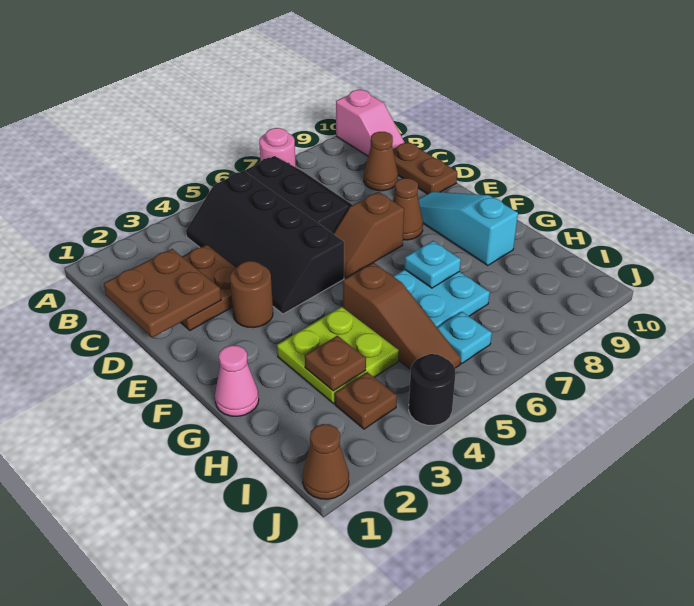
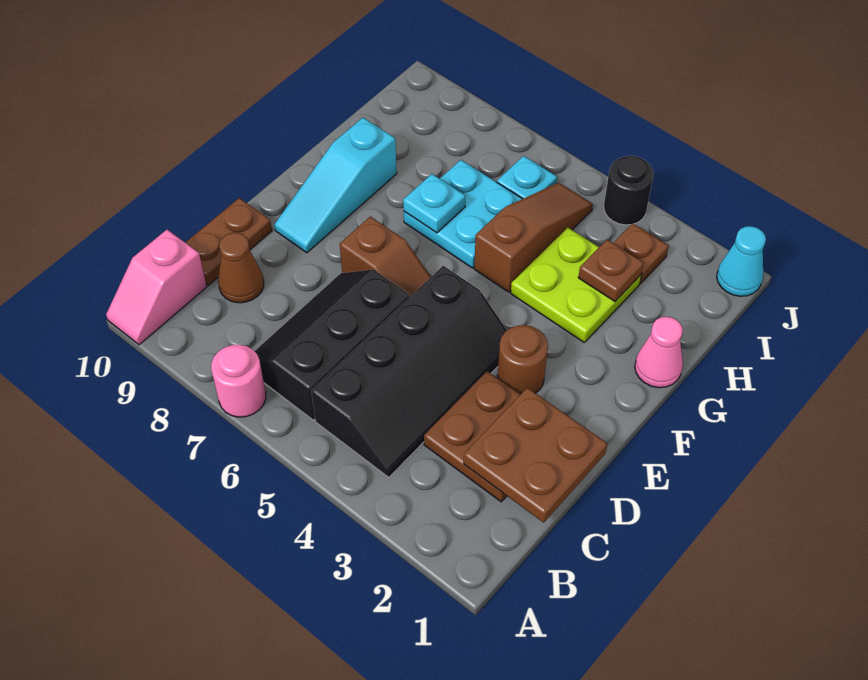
pink slope A10:B10 level 1 top A -> pink slope A10:B10 level 1 top B
brown cone E8 level 1 -> none
brown cone J1 level 1 -> cyan cone J1 level 1

